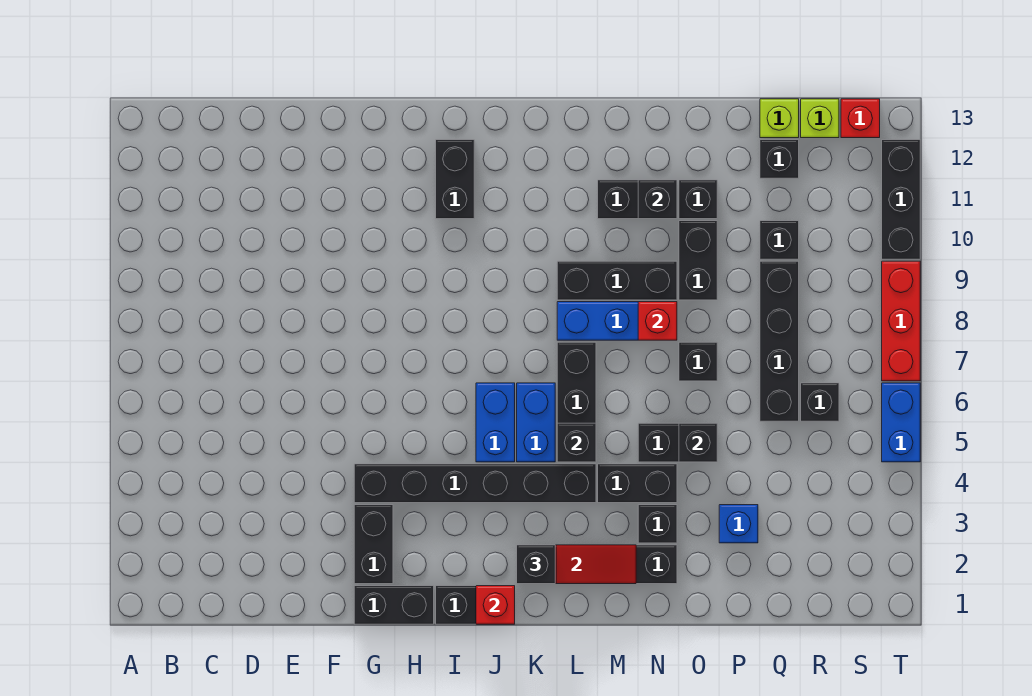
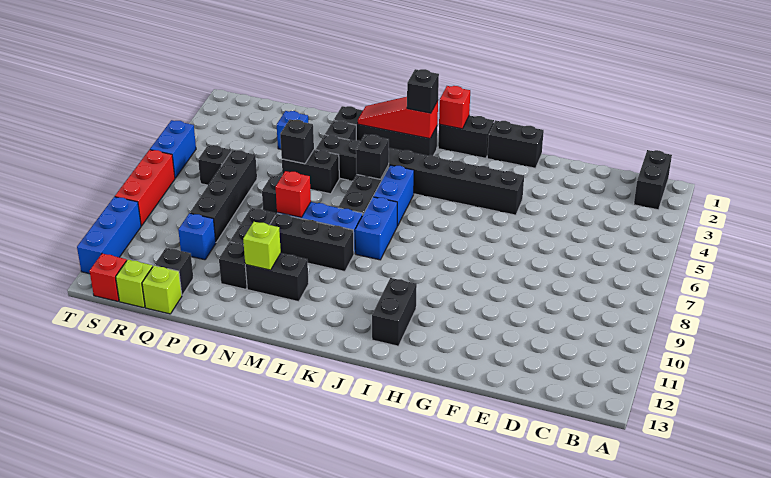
black brick G2:G3 level 1 -> black brick B1:B2 level 1
blue brick J5:J6 level 1 -> blue brick K7:K8 level 1
black brick N11 level 2 -> lime brick N11 level 2
black brick Q10 level 1 -> blue brick Q10 level 1
black brick T10:T12 level 1 -> blue brick T10:T12 level 1

